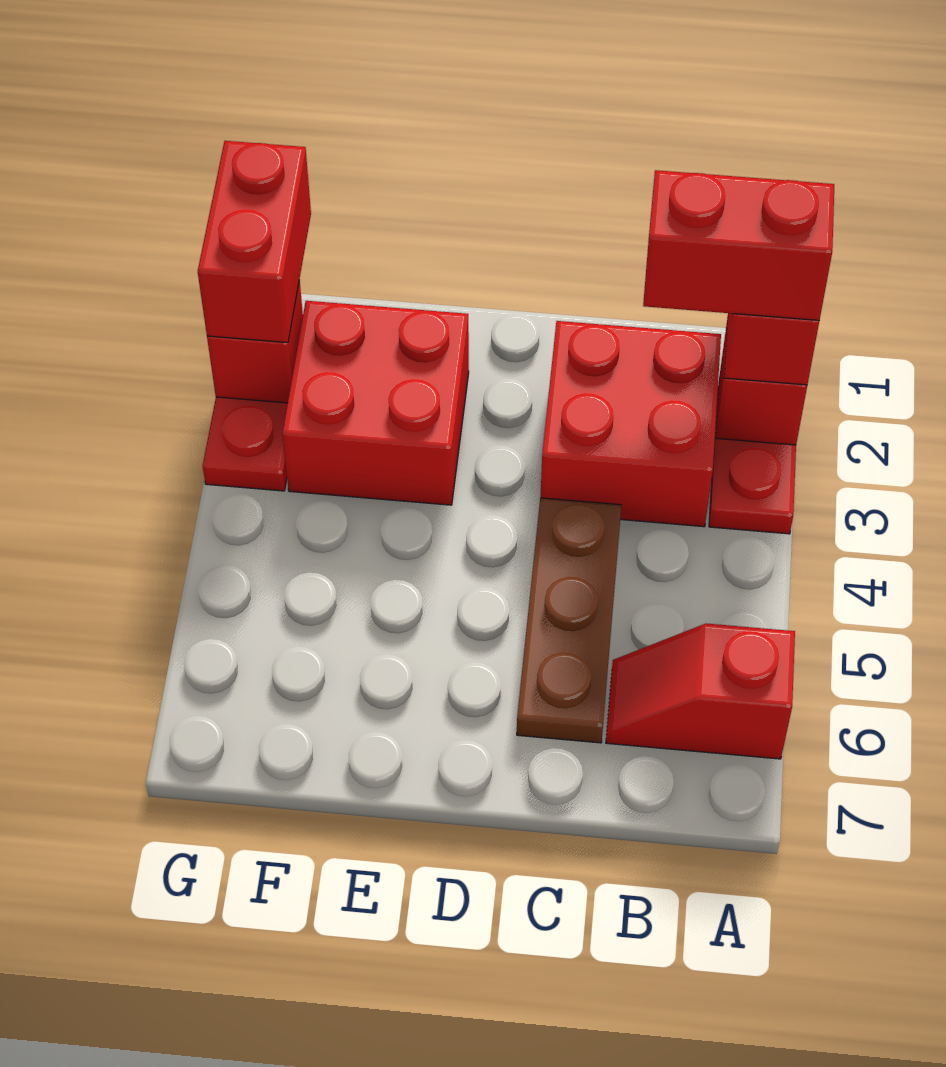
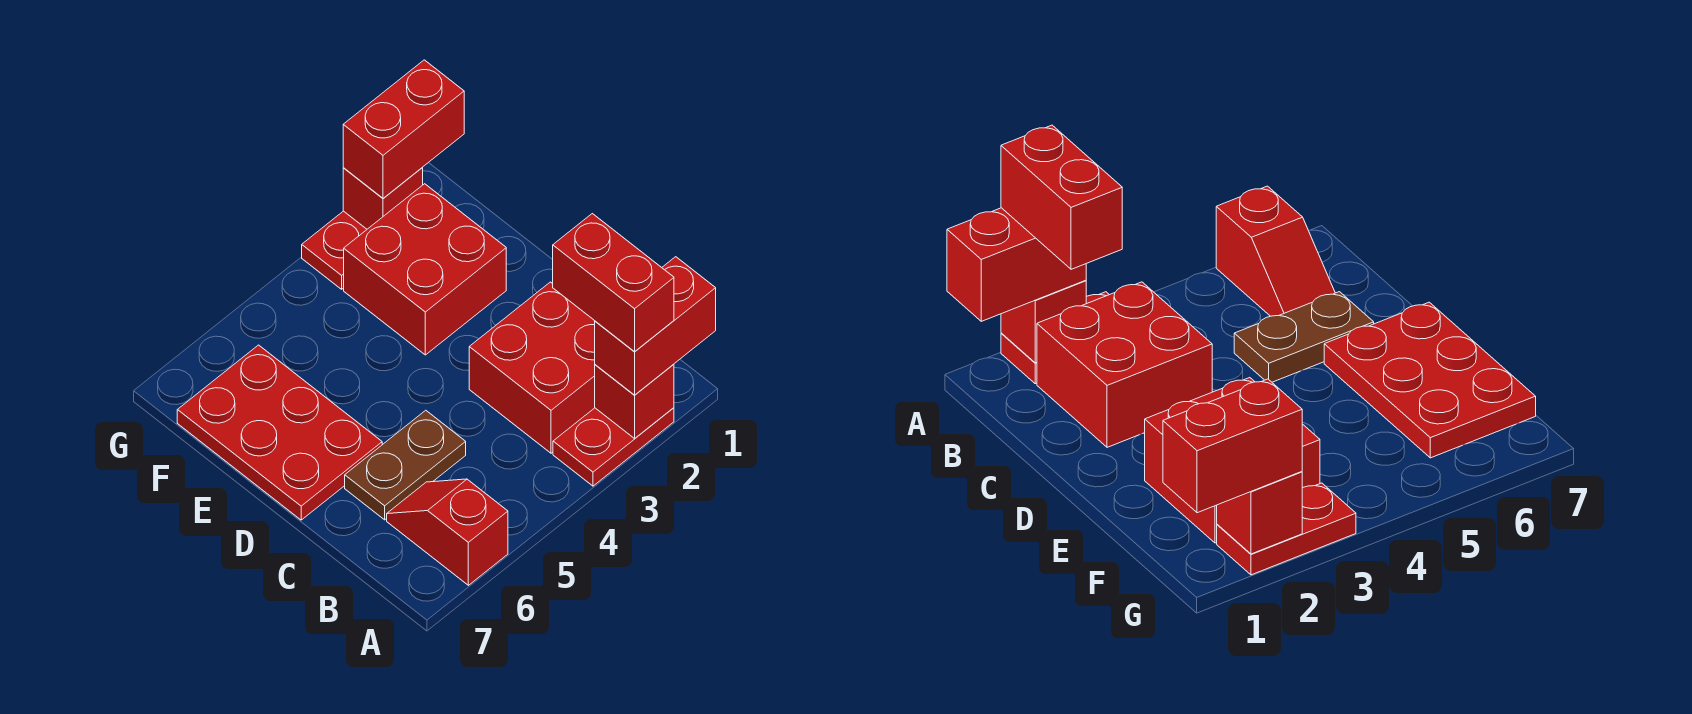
brown plate C4:C6 level 1 -> brown plate C5:C6 level 1
none -> red plate D6:F7 level 1

